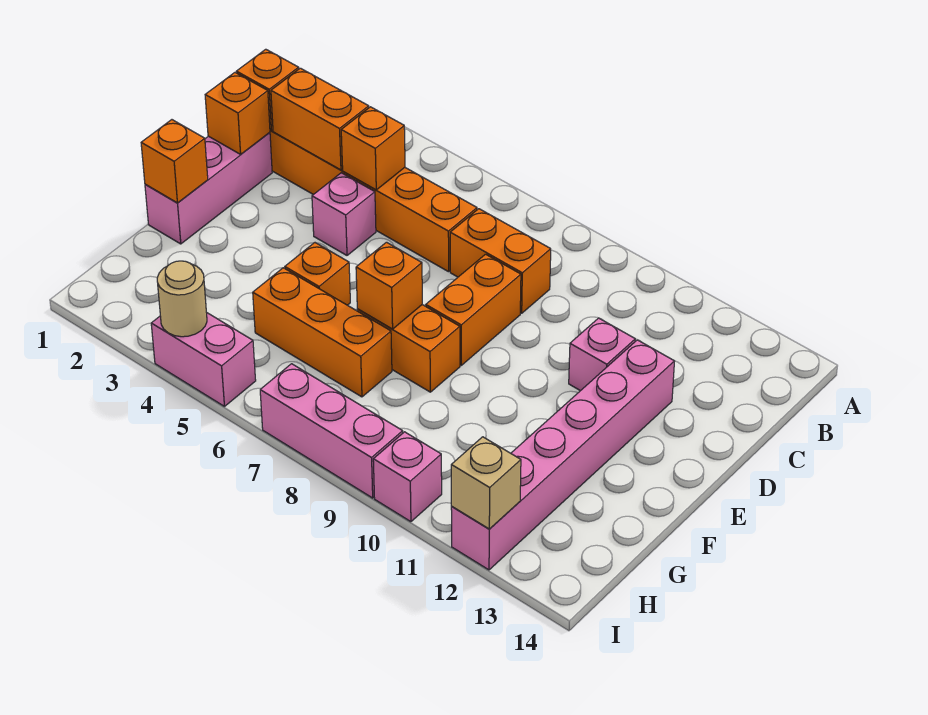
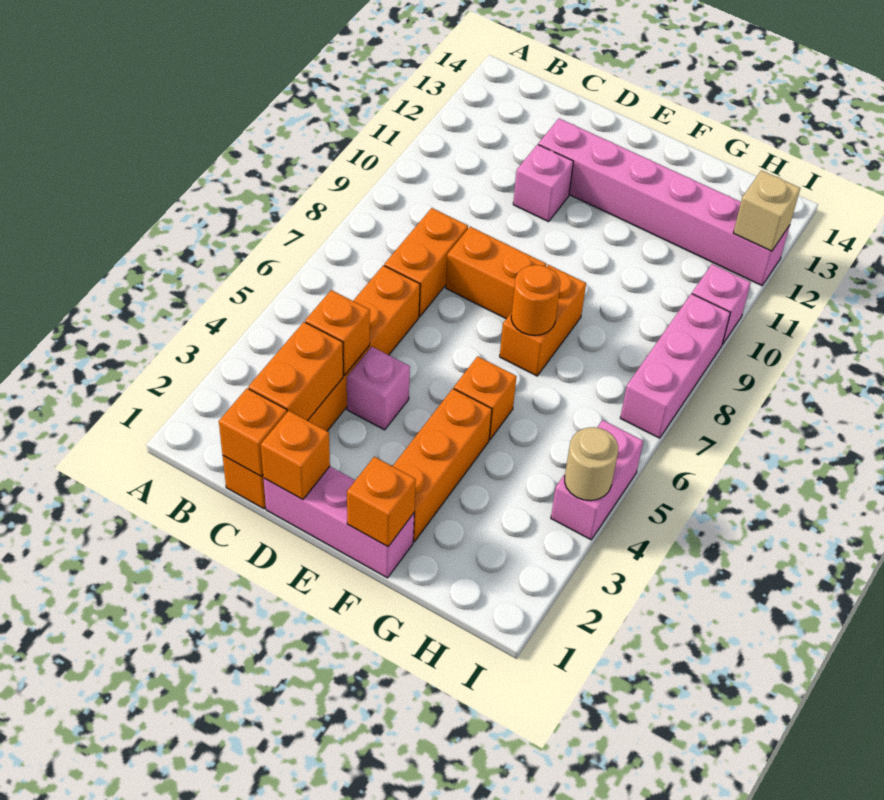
orange brick F7 level 2 -> orange round brick F7 level 2
orange brick G5:G7 level 1 -> orange brick F2:F4 level 1

